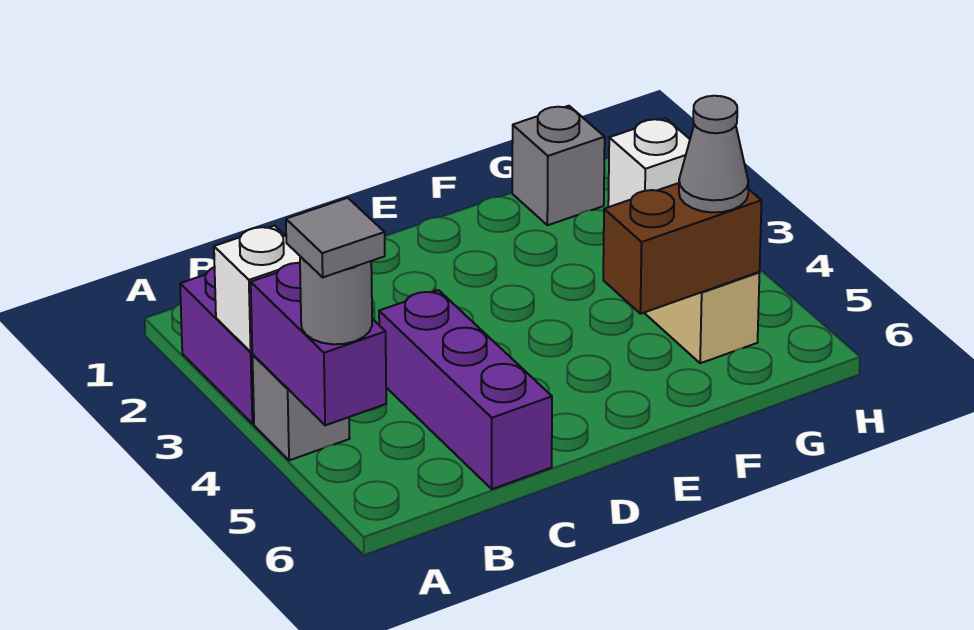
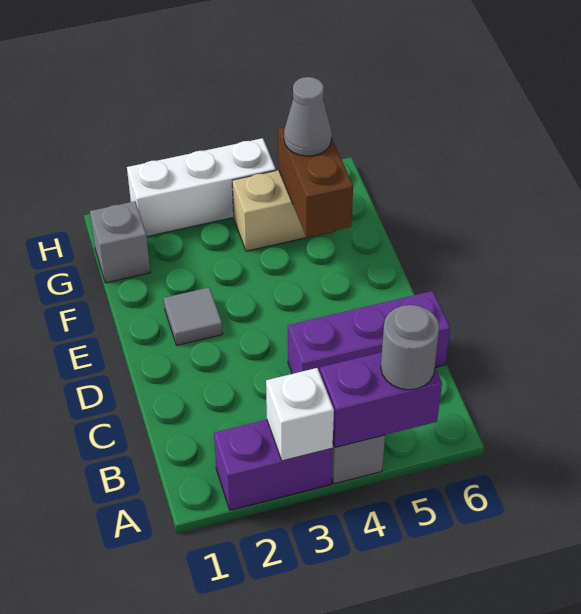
grey tile A5 level 4 -> grey tile E2 level 1
white brick H2 level 1 -> white brick H2:H4 level 1

